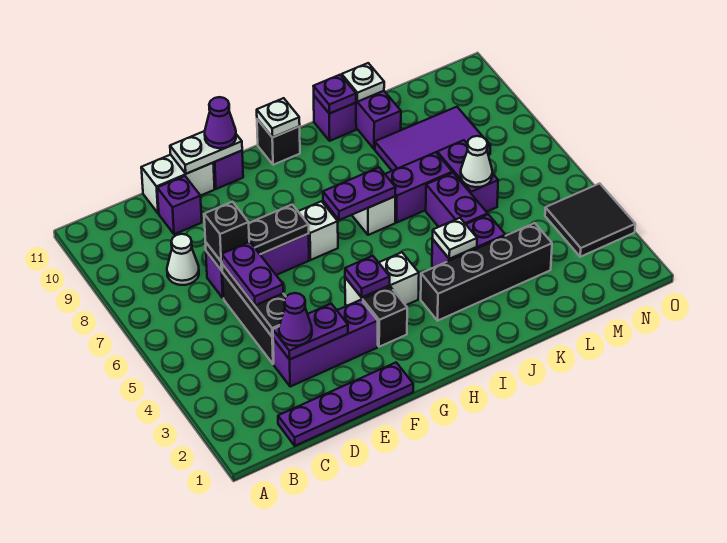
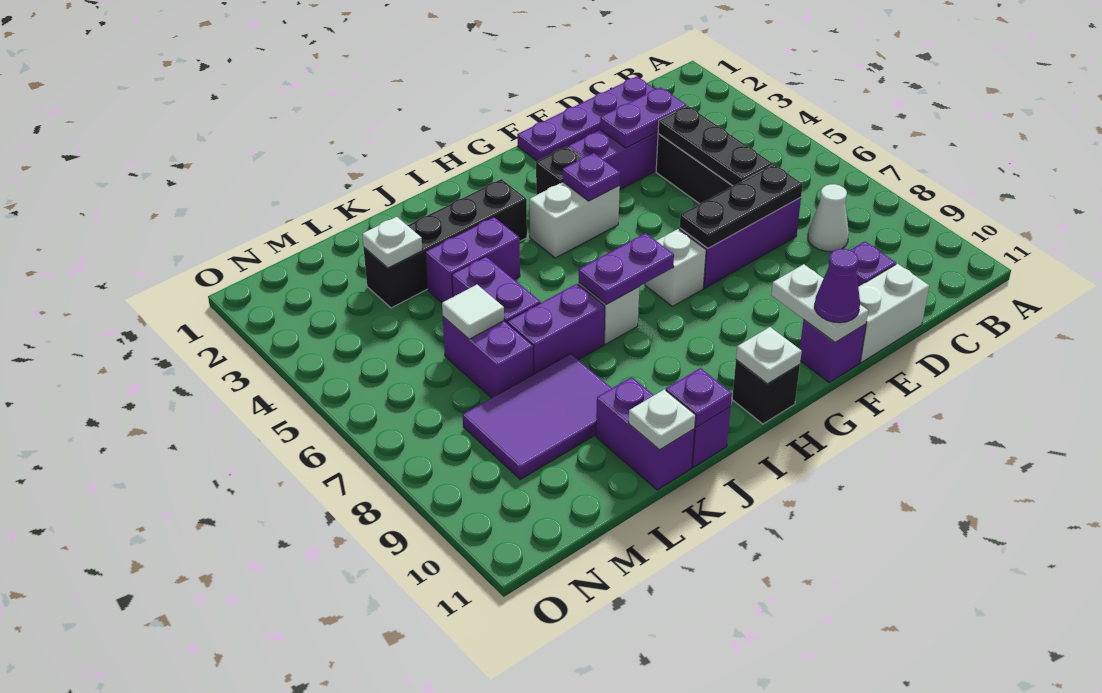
purple cone D3 level 3 -> none
purple plate D5:D6 level 3 -> none
black brick D7 level 3 -> none
white plate E11:F11 level 2 -> white plate F10:F11 level 2
white plate J4 level 2 -> white plate L3 level 2
white cone L6 level 2 -> white tile L6 level 2
black tile N3:O4 level 1 -> none

